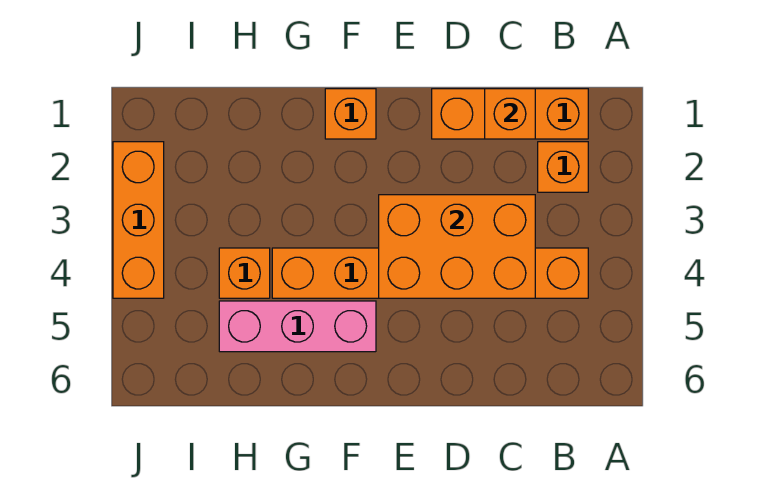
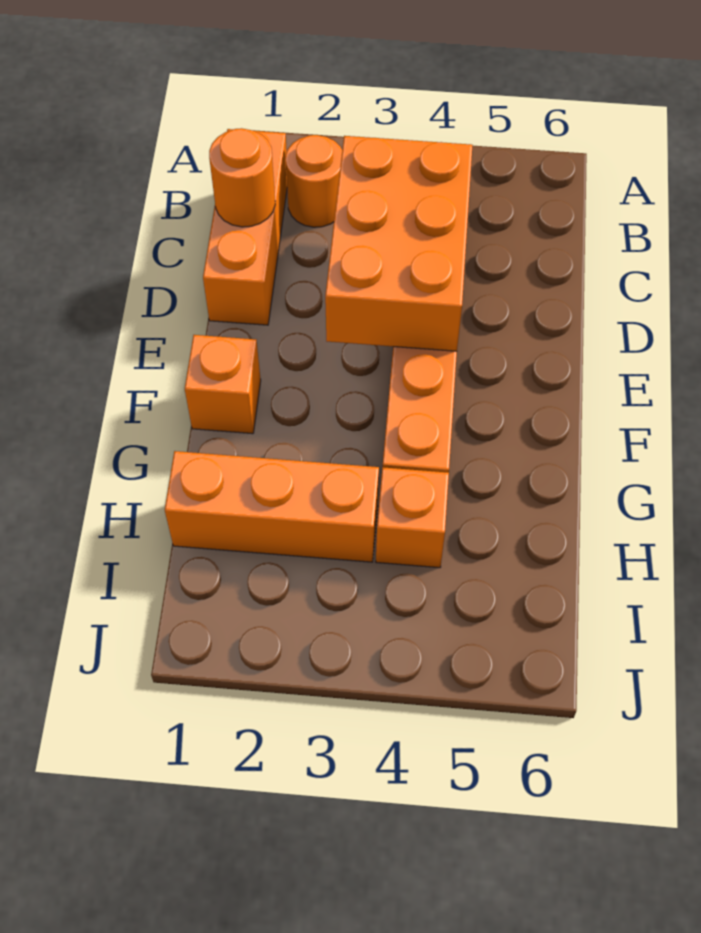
orange brick B2 level 1 -> orange round brick B2 level 1
orange brick C1 level 2 -> orange round brick C1 level 2
pink brick F5:H5 level 1 -> none
orange brick J2:J4 level 1 -> orange brick H1:H3 level 1

